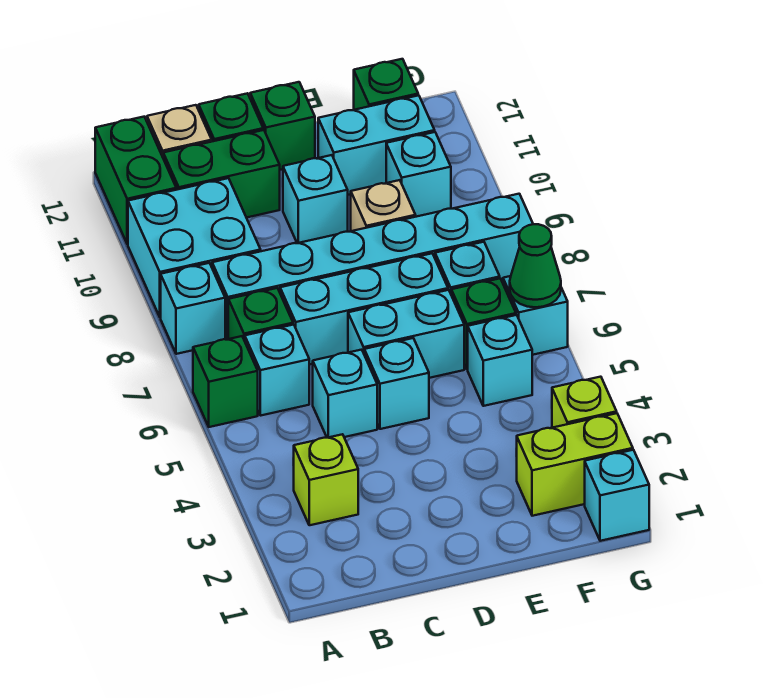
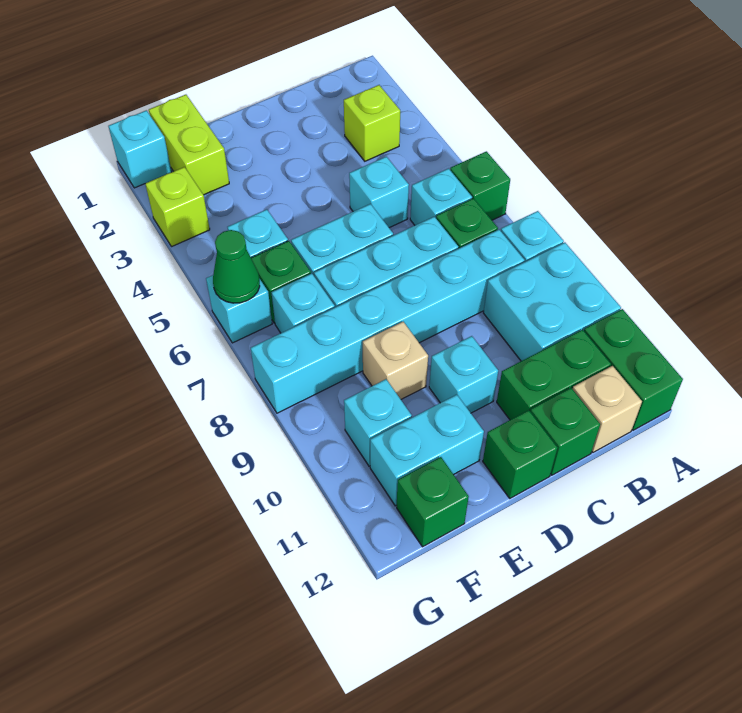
cyan brick D5 level 1 -> none
lime brick F2:G2 level 1 -> lime brick F1:F2 level 1

